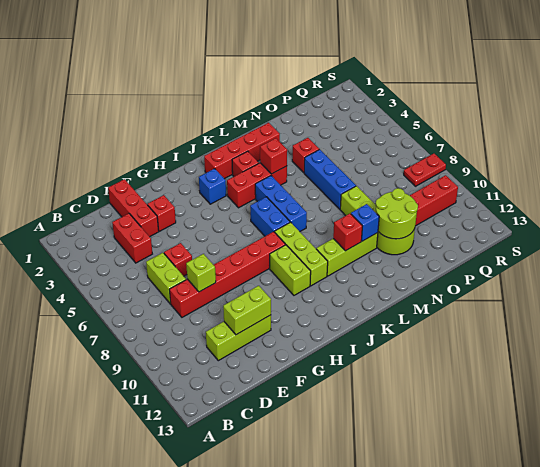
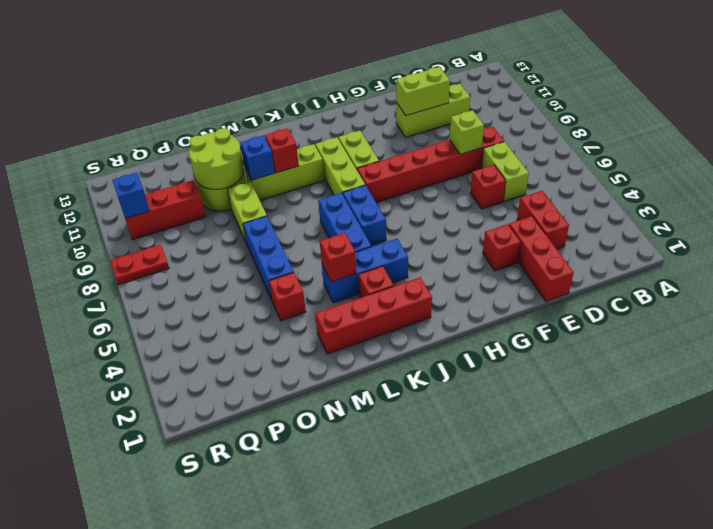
blue brick I3 level 1 -> blue brick R10 level 2
red brick J4:L4 level 1 -> blue brick J4:L4 level 1

